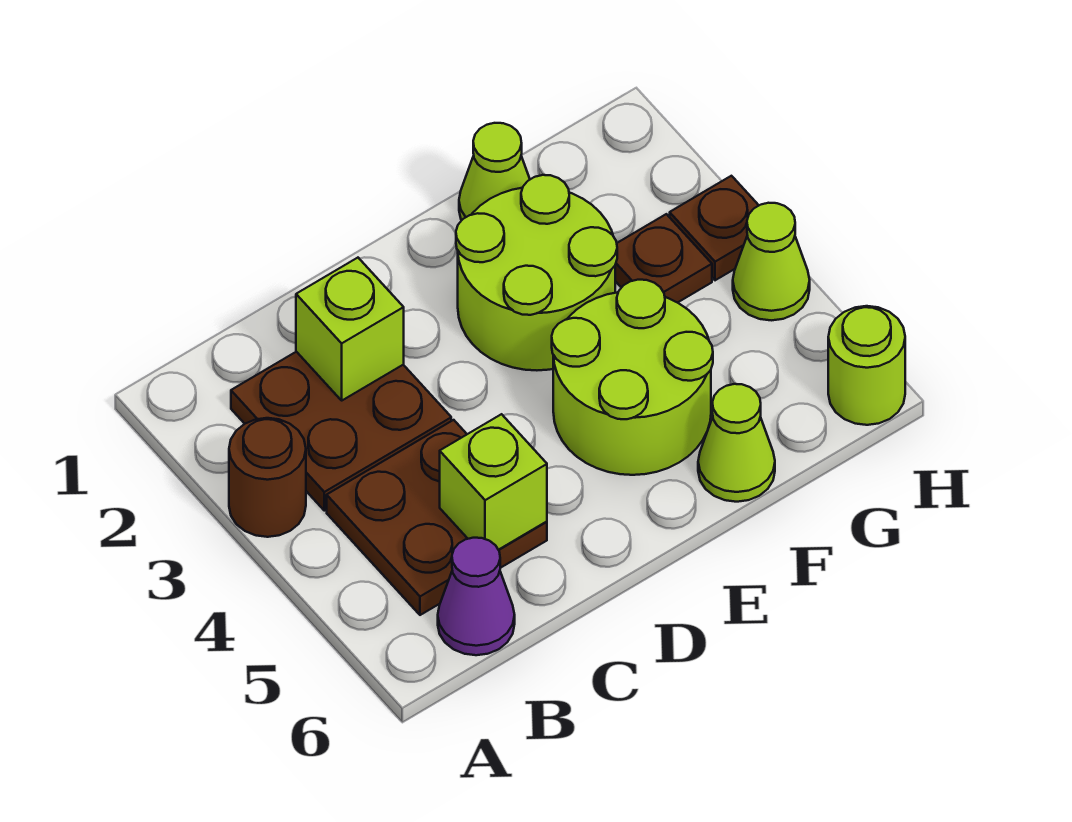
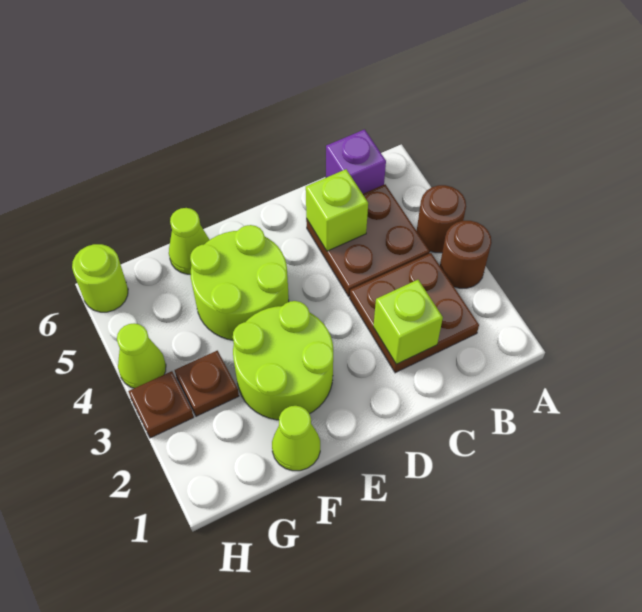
none -> brown round brick A4 level 1
purple cone B6 level 1 -> purple brick B6 level 1

